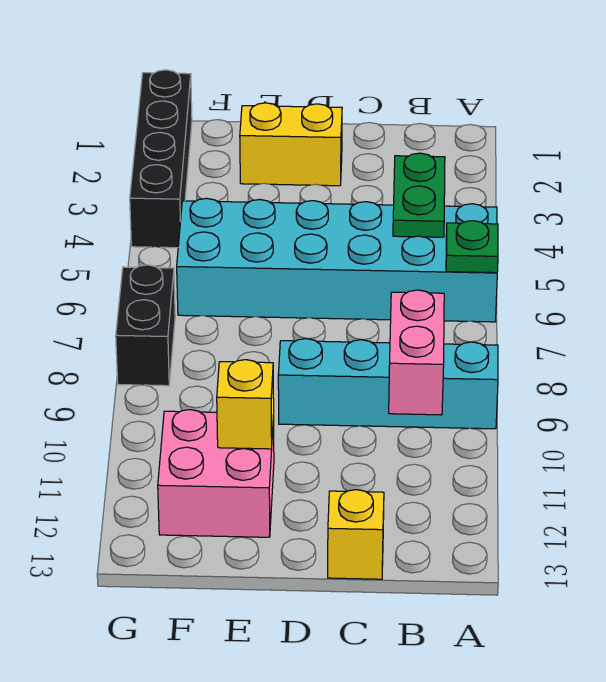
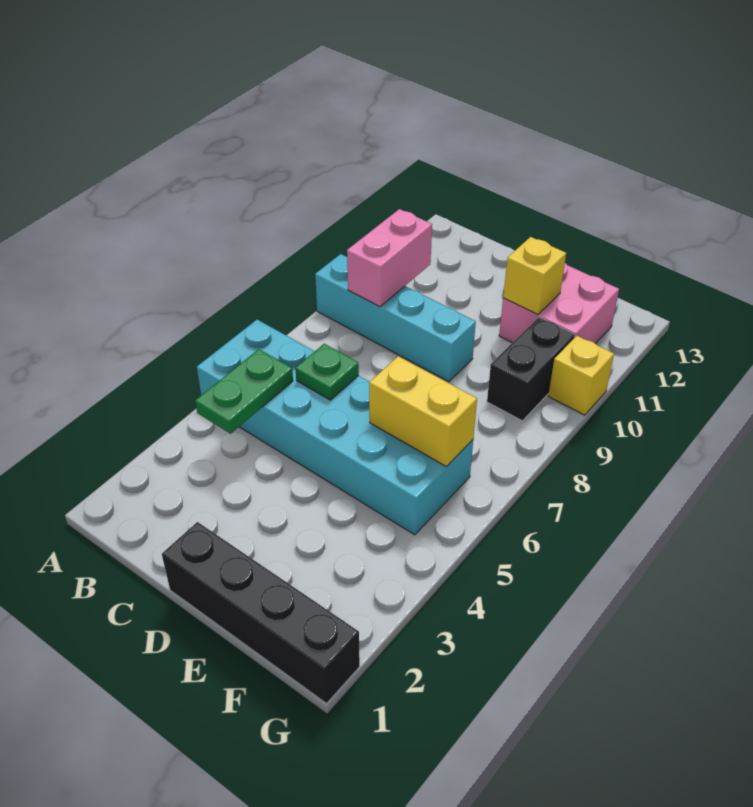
green plate A6 level 2 -> green plate C6 level 2
yellow brick C13 level 1 -> yellow brick G10 level 1
yellow brick D2:E2 level 1 -> yellow brick E6:F6 level 2
black brick G1:G4 level 1 -> black brick D1:G1 level 1
black brick G7:G8 level 1 -> black brick F9:F10 level 1

